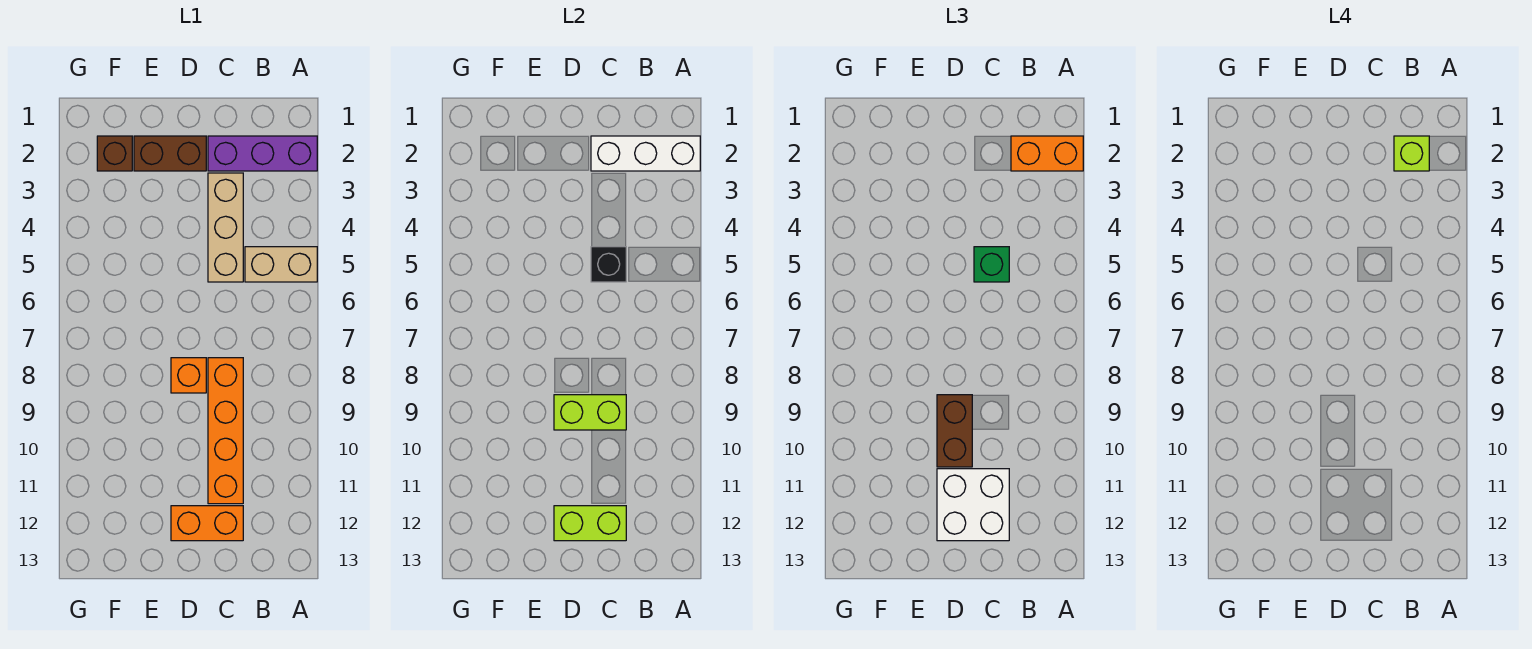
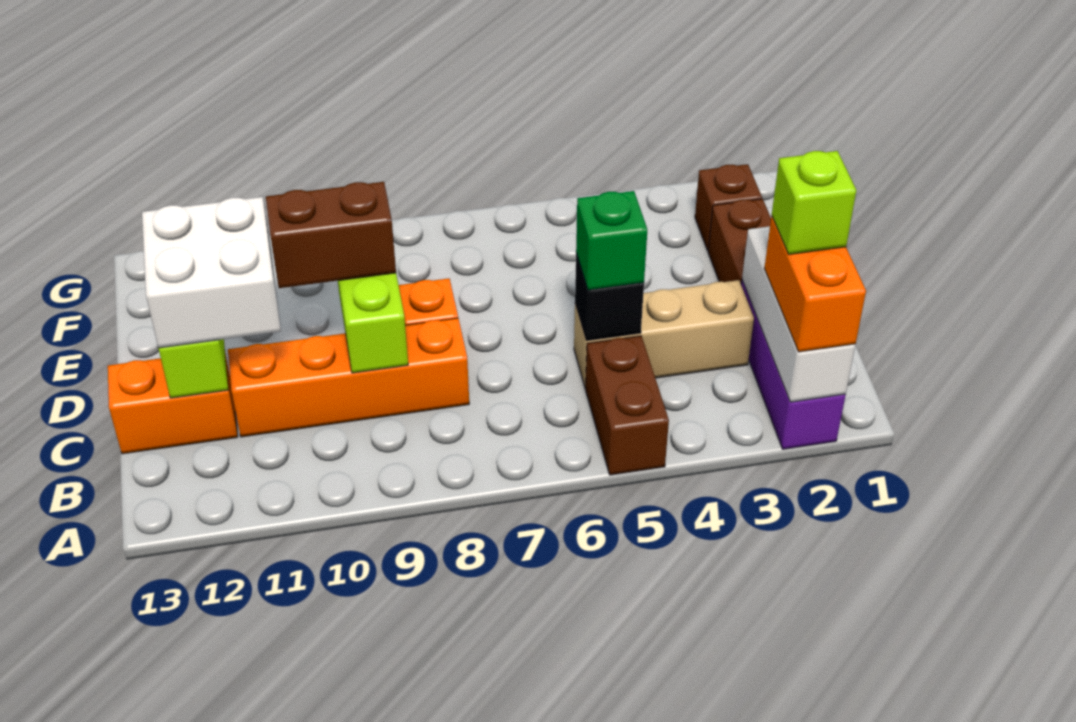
tan brick A5:B5 level 1 -> brown brick A5:B5 level 1
orange brick C12:D12 level 1 -> orange brick C12:C13 level 1

